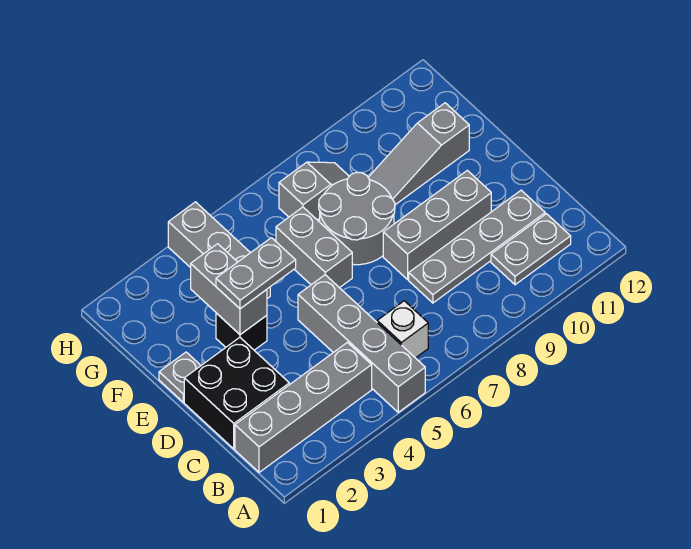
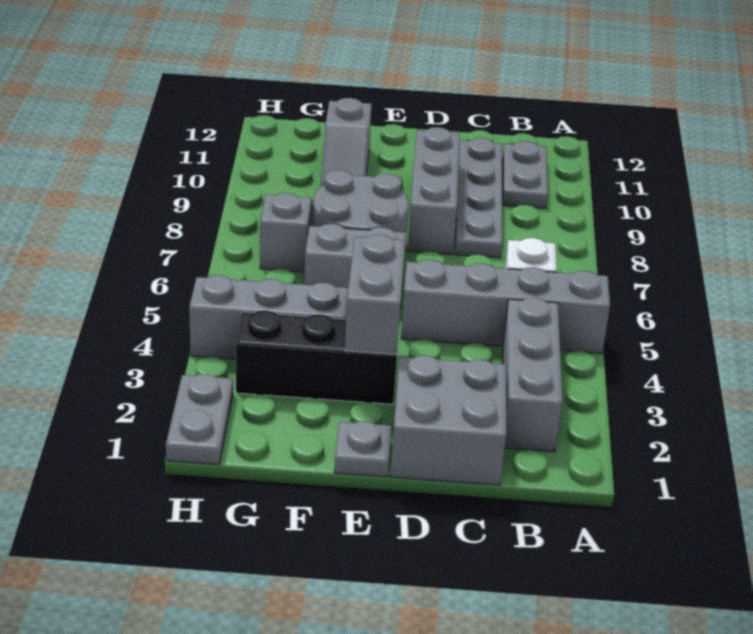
grey brick B1:B4 level 1 -> grey brick B2:B4 level 1
black brick C1:D2 level 1 -> grey brick C1:D2 level 1
black brick E3 level 1 -> black brick E3:G3 level 1
grey brick E3:F3 level 2 -> grey brick E3:E4 level 2
grey plate E3:E4 level 3 -> grey plate H1:H2 level 1
grey slope F9:F11 level 1 top 11 -> grey slope F10:F11 level 1 top 11

